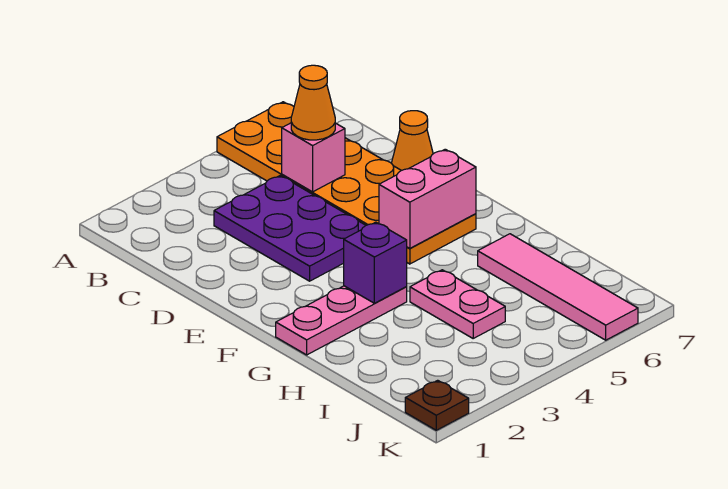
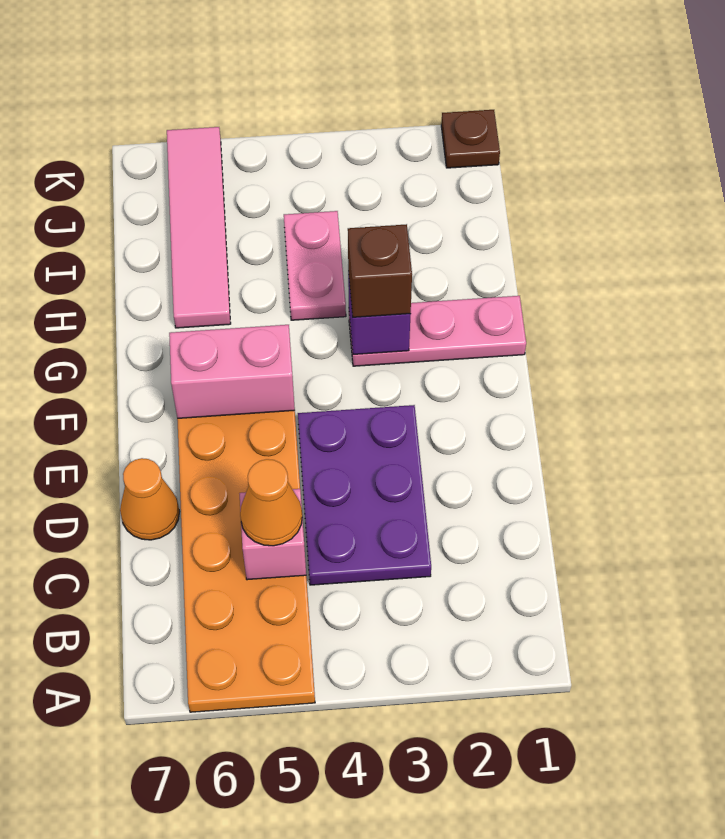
none -> brown brick G3 level 3

